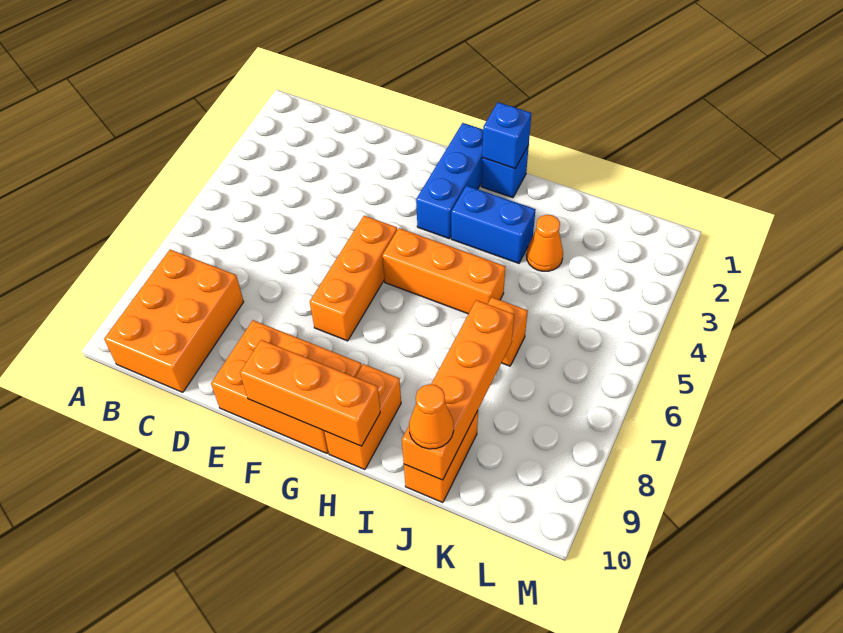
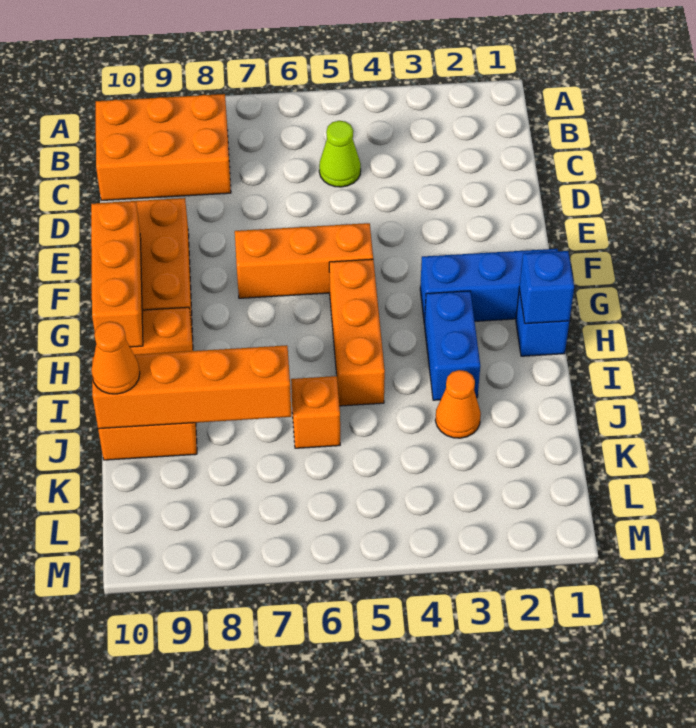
none -> lime cone C5 level 1

